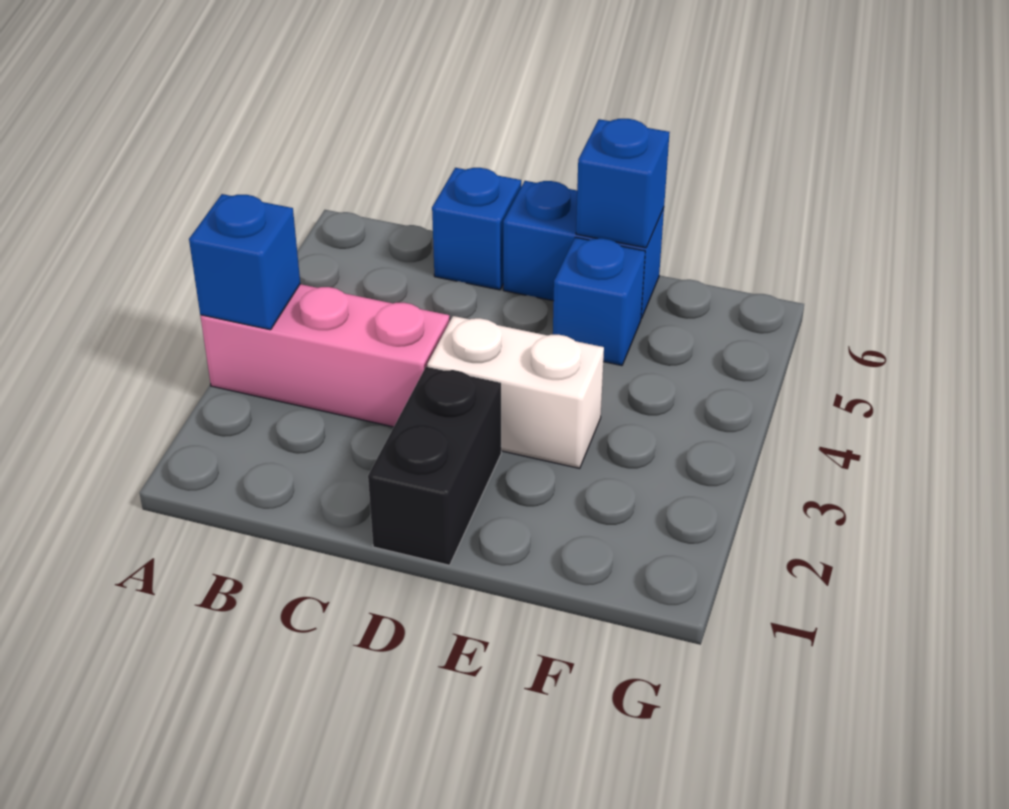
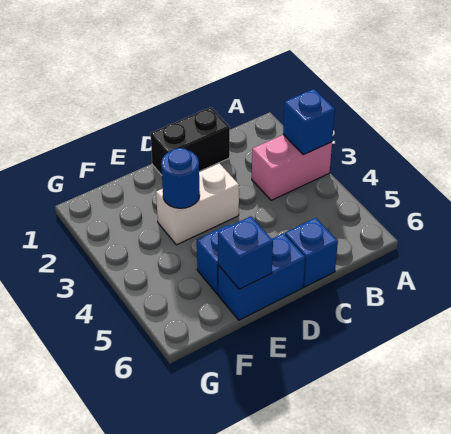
pink brick A3:C3 level 1 -> pink brick A3:B3 level 1
black brick D1:D2 level 1 -> black brick C1:D1 level 1
none -> blue round brick E3 level 2

